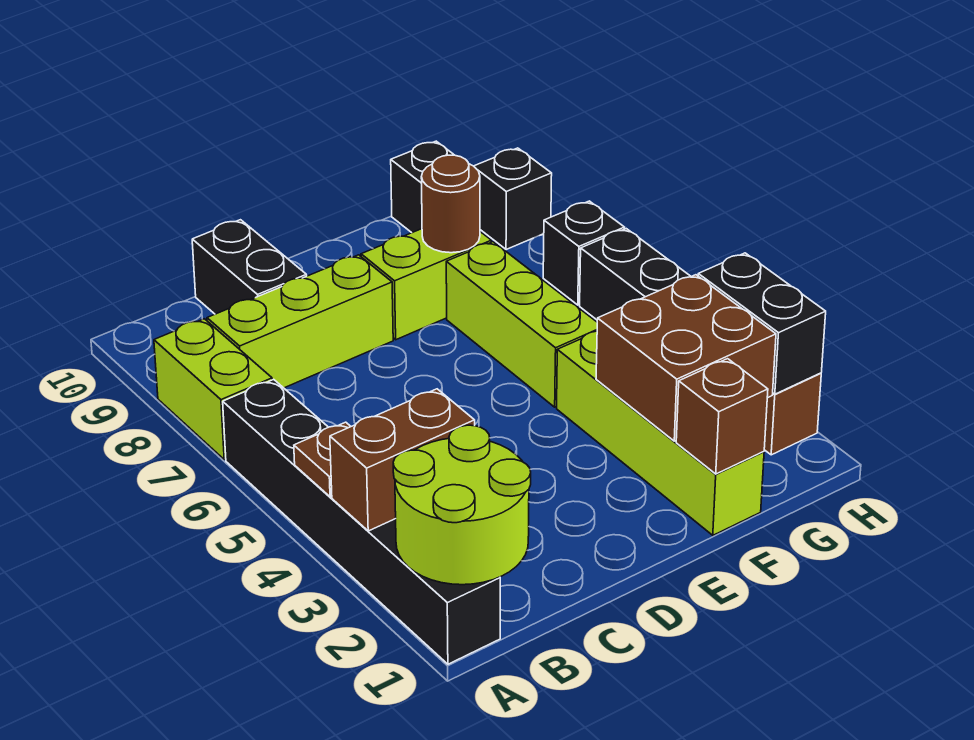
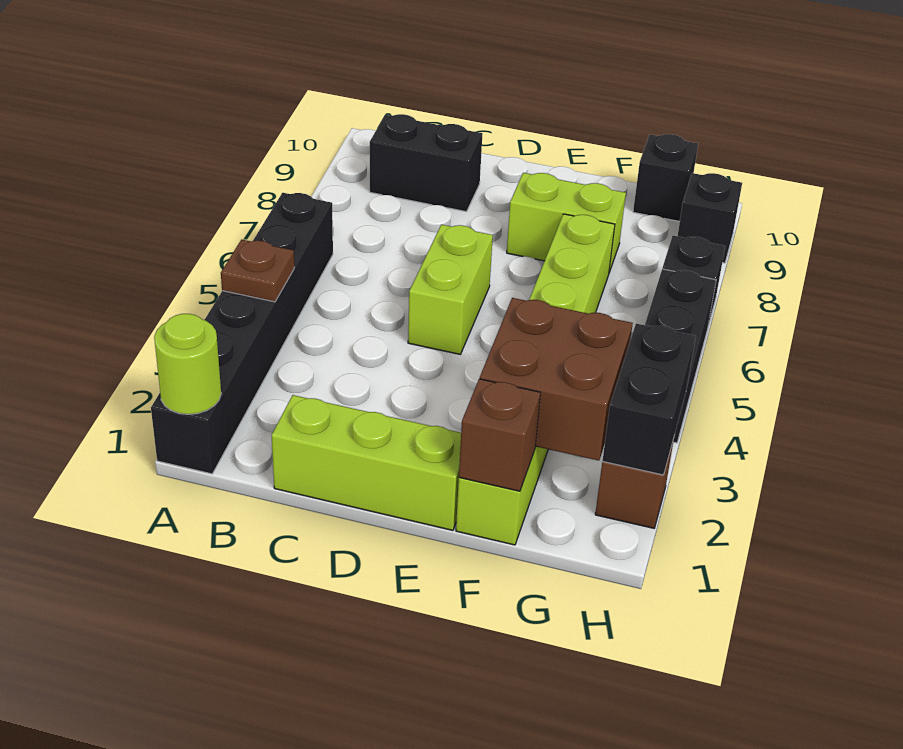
lime round brick A1:B2 level 2 -> lime round brick A1 level 2
brown brick A3:B3 level 2 -> none
lime brick A7:A8 level 1 -> lime brick D5:D6 level 1
lime brick B8:D8 level 1 -> lime brick C1:E1 level 1
black brick C9:C10 level 1 -> black brick B9:C9 level 1
brown round brick F8 level 2 -> none

